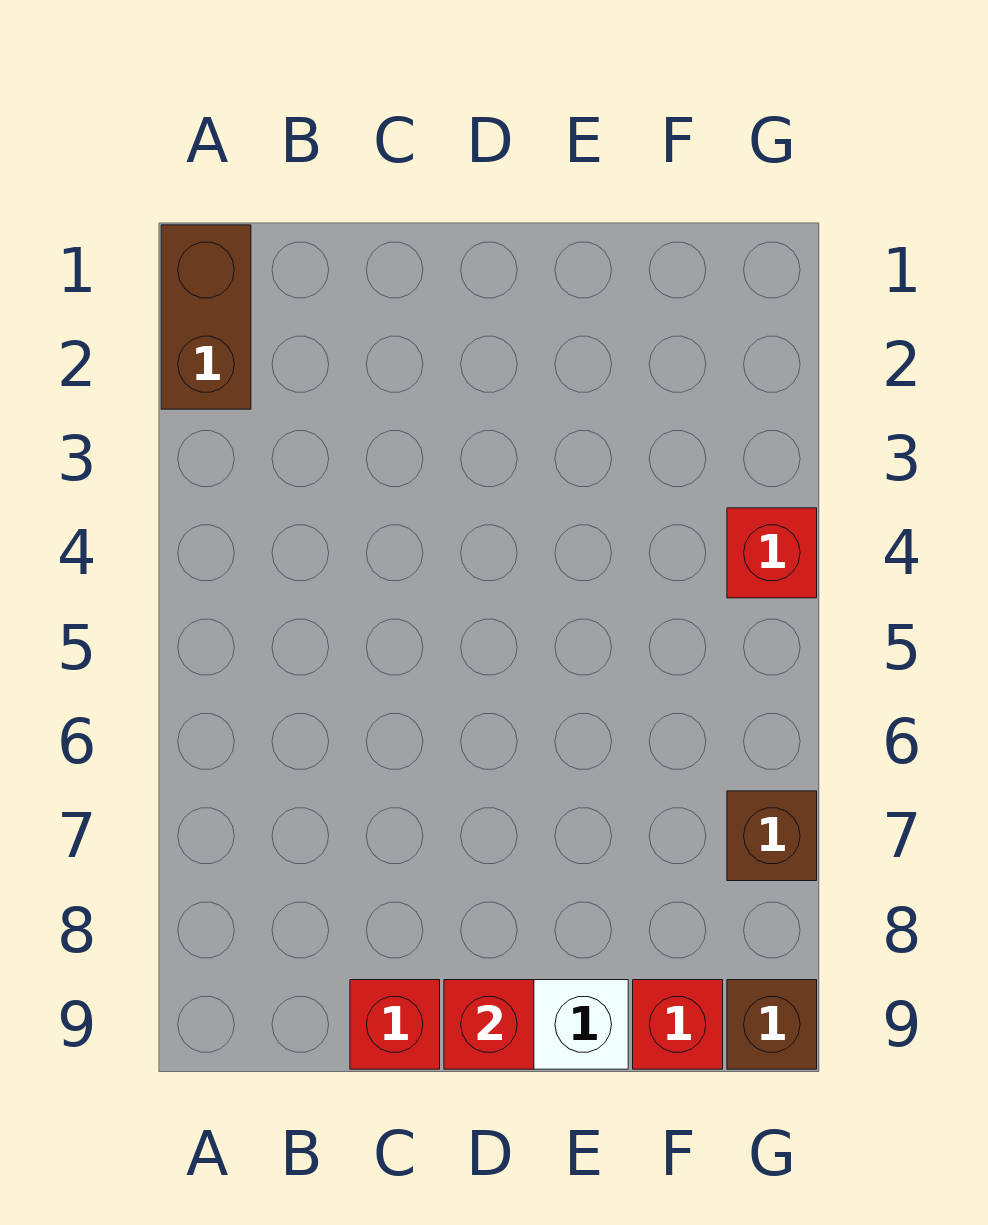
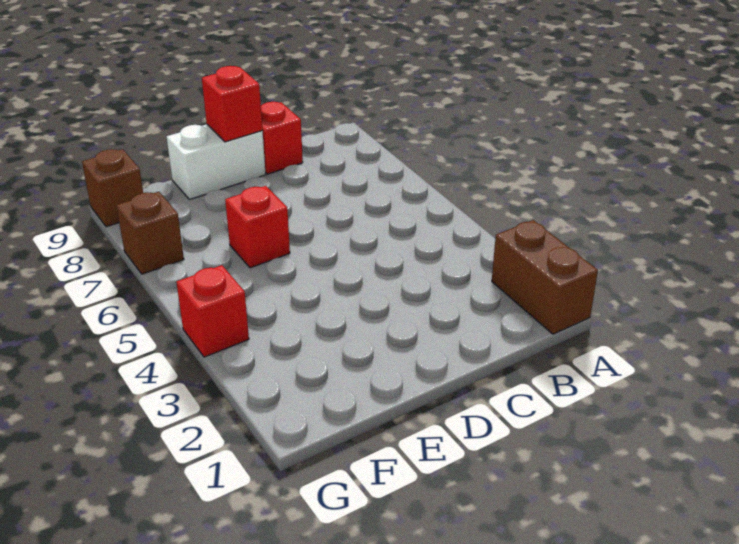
red brick F9 level 1 -> red brick E6 level 1

